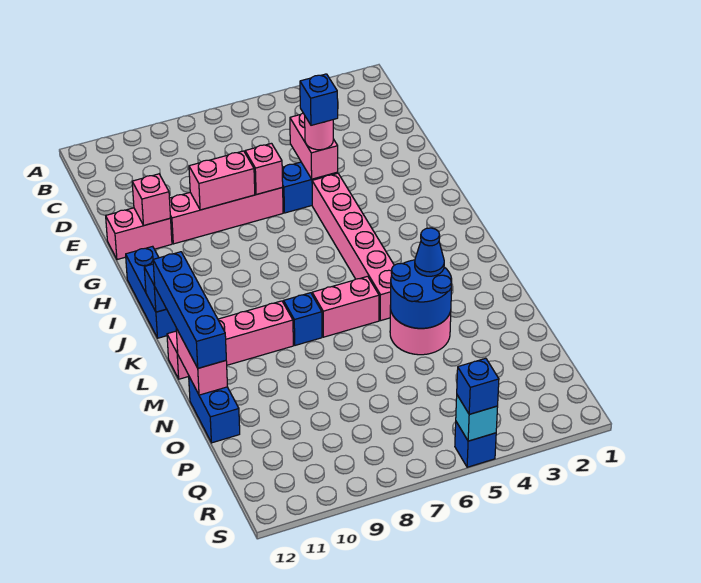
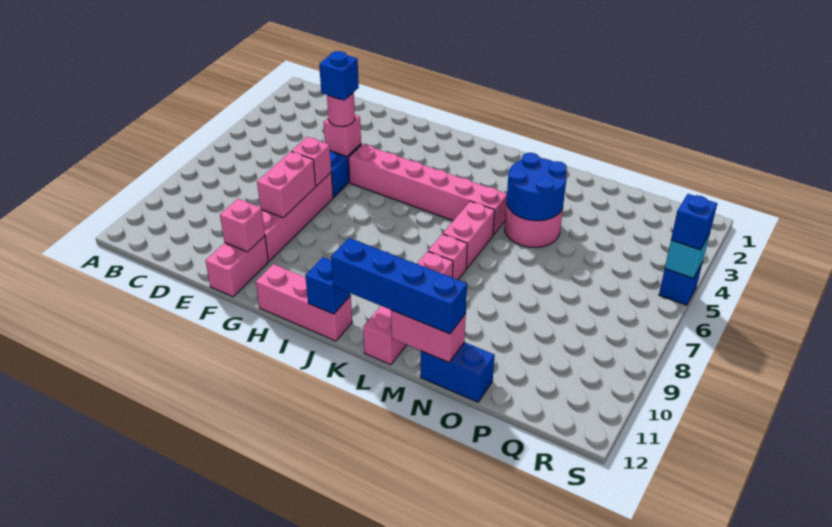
pink brick E5:F5 level 2 -> pink brick F5 level 2
blue brick H12:J12 level 1 -> pink brick H12:J12 level 1
blue brick L8 level 1 -> pink brick L8 level 1
blue cone M4 level 3 -> none

